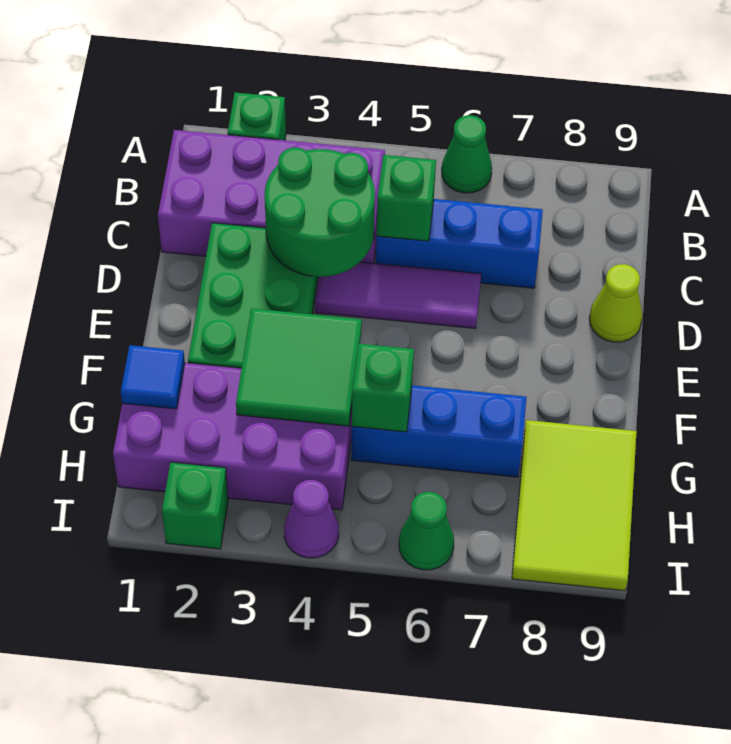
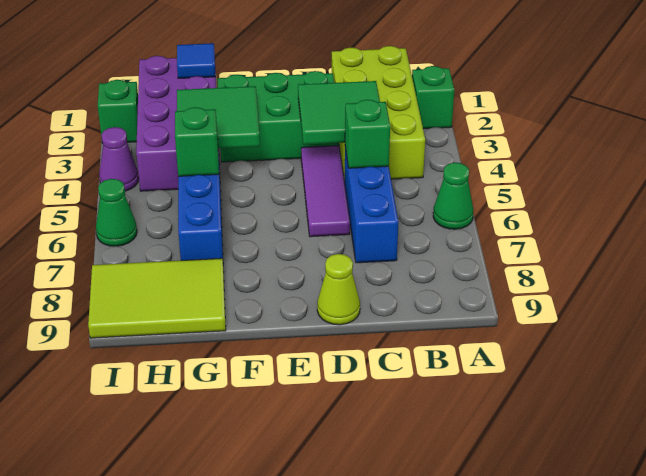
purple brick B1:C4 level 1 -> lime brick B1:C4 level 1
green round brick C3:D4 level 2 -> green tile C3:D4 level 2

